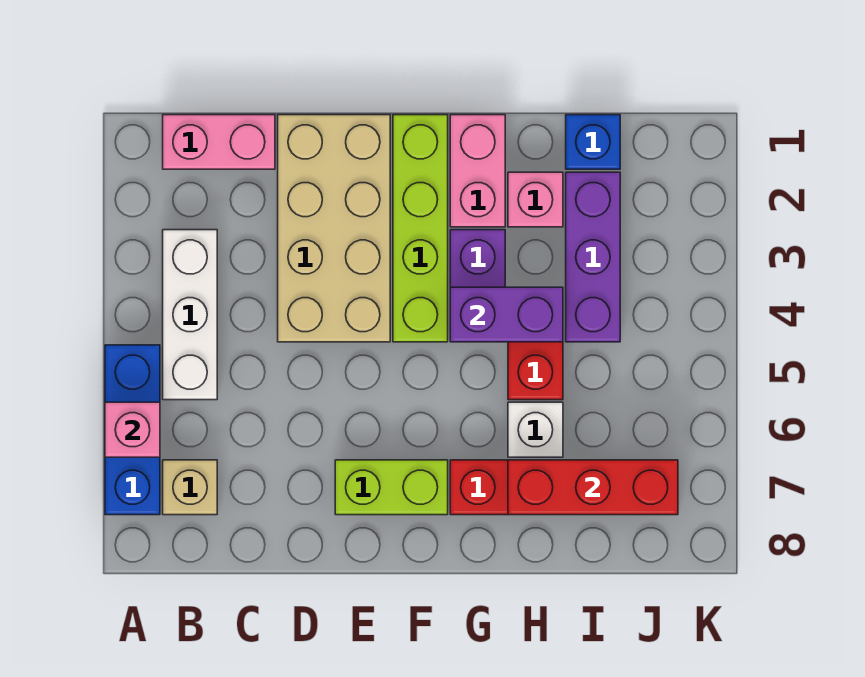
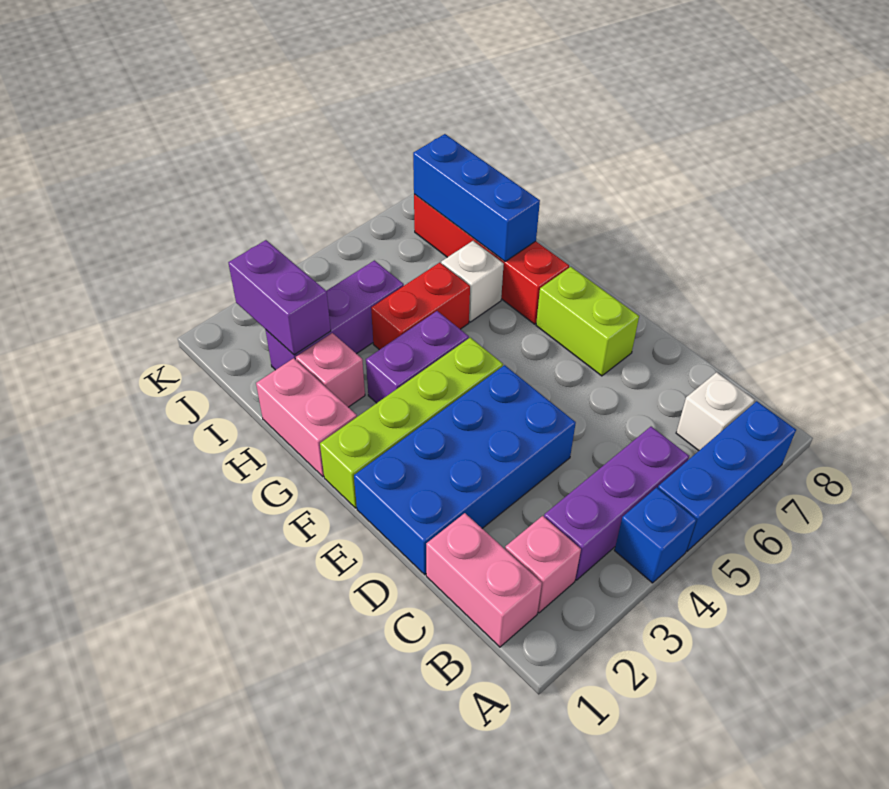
pink brick A6 level 2 -> pink brick B2 level 1
white brick B3:B5 level 1 -> purple brick B3:B5 level 1
tan brick B7 level 1 -> white brick B7 level 1
tan brick D1:E4 level 1 -> blue brick D1:E4 level 1
pink brick G1:G2 level 1 -> pink brick G1:H1 level 1
purple brick G4:H4 level 2 -> purple brick I2:J2 level 2
red brick H7:J7 level 2 -> blue brick H7:J7 level 2
blue brick I1 level 1 -> blue brick A4 level 1

